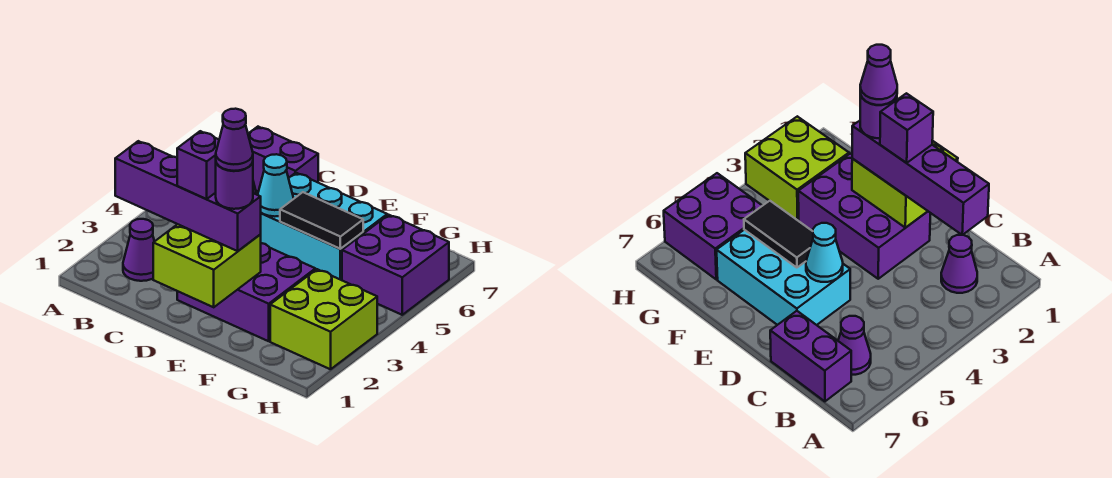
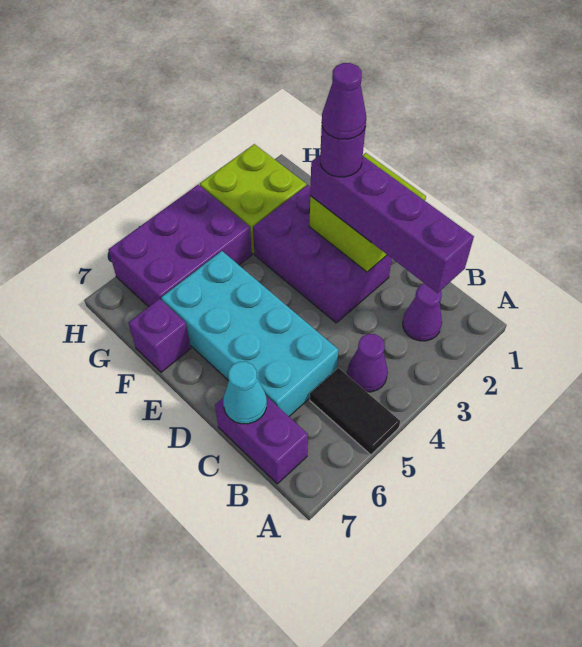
purple cone B6 level 1 -> purple cone B4 level 1
purple brick D2 level 4 -> purple brick F7 level 1
cyan brick D5:F6 level 1 -> cyan brick C5:F6 level 1
cyan cone D5 level 2 -> cyan cone C7 level 2
black tile E5:F5 level 2 -> black tile A5:B5 level 1
purple brick G5:H6 level 1 -> purple brick G4:H6 level 1

